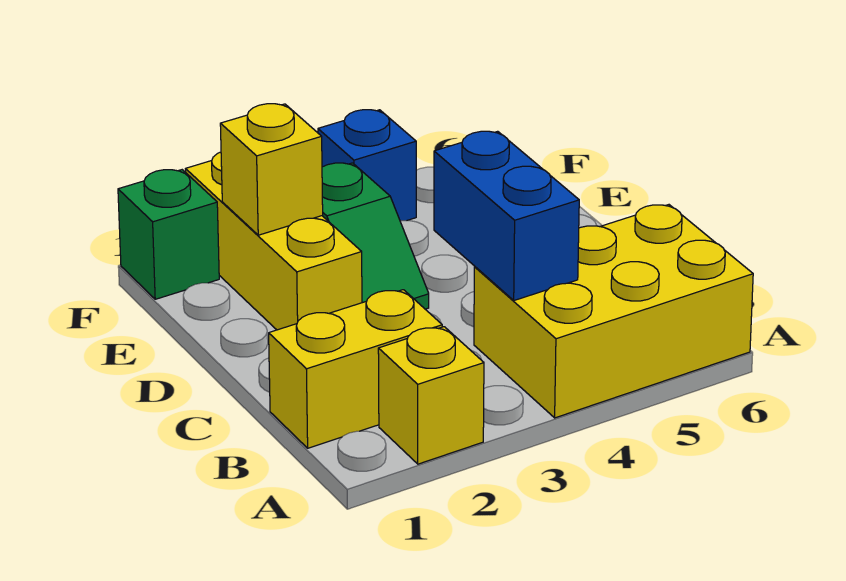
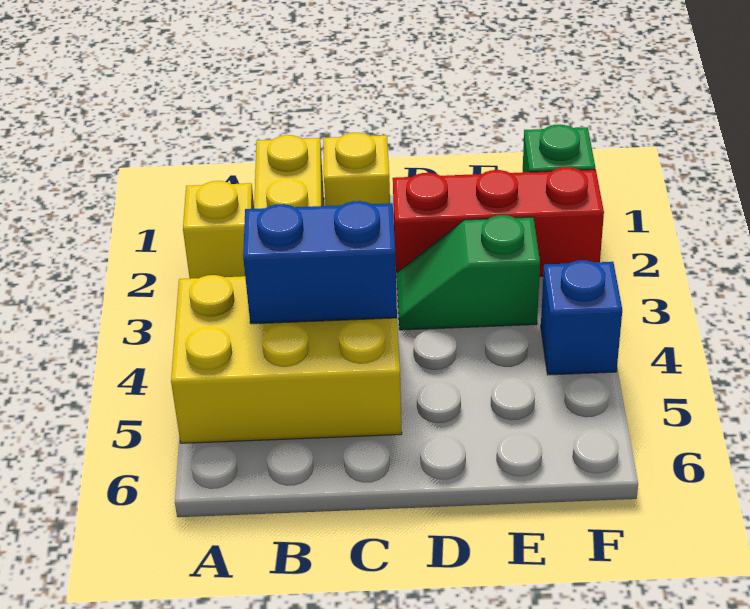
yellow brick A4:B6 level 1 -> yellow brick A4:C5 level 1
yellow brick D2:F2 level 1 -> red brick D2:F2 level 1
yellow brick E2 level 2 -> yellow brick C1 level 1

